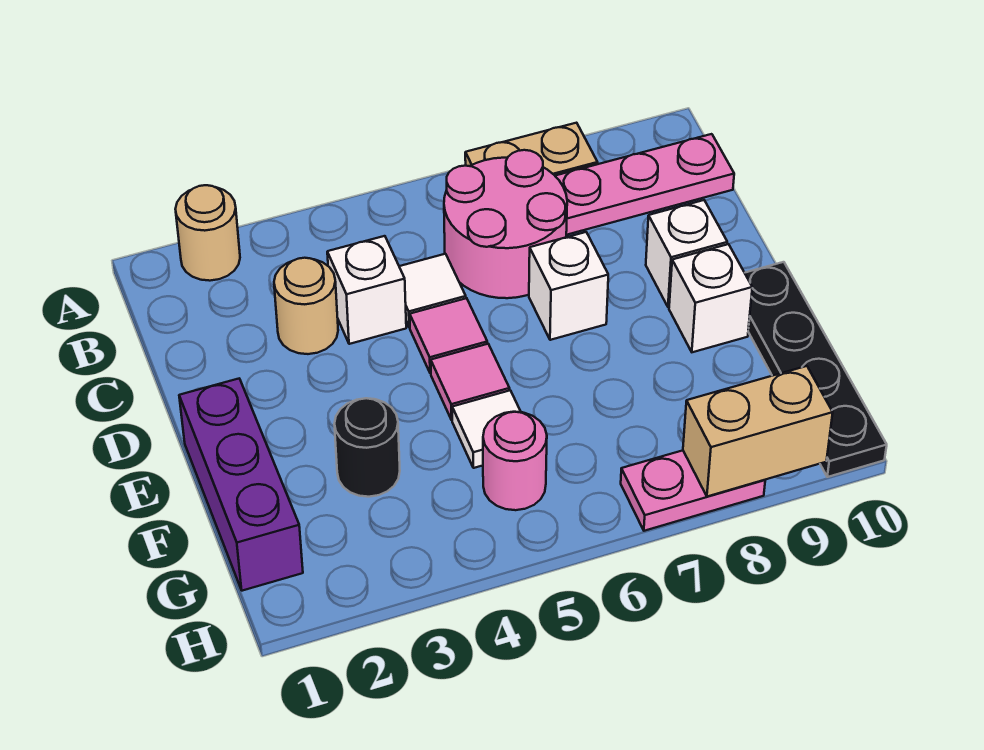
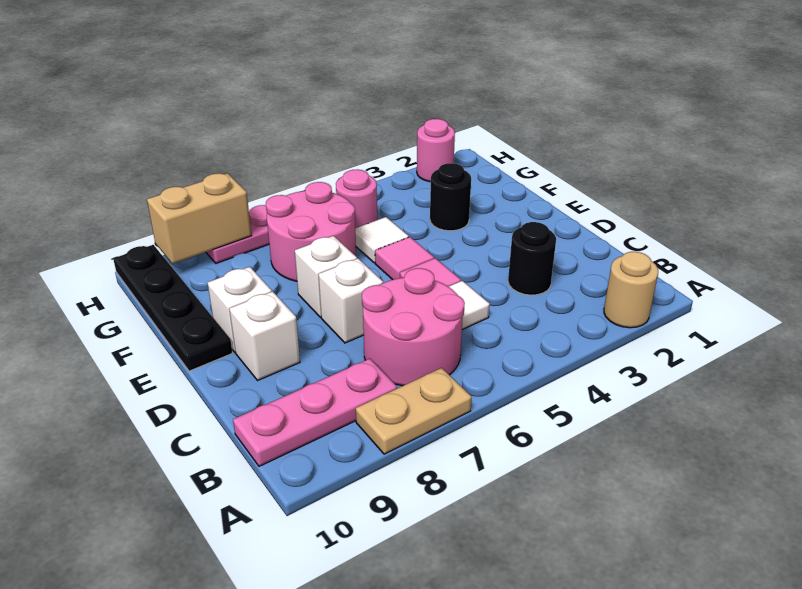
tan round brick C3 level 1 -> black round brick C3 level 1
white brick C4 level 1 -> white brick E7 level 1
purple brick E1:G1 level 1 -> none
none -> pink round brick F6:G7 level 1
none -> pink round brick H2 level 1

